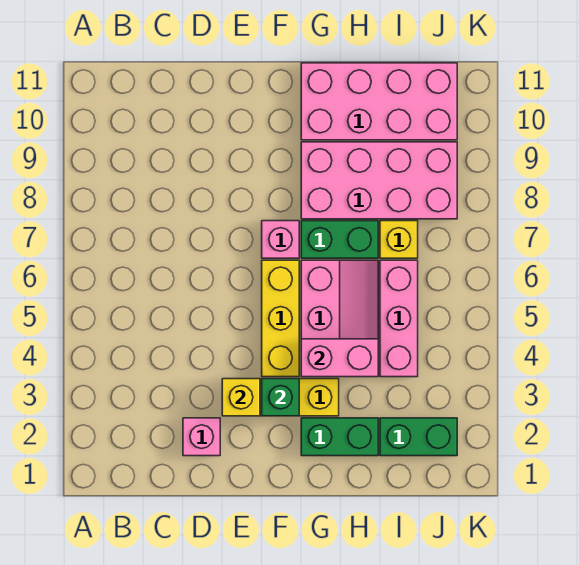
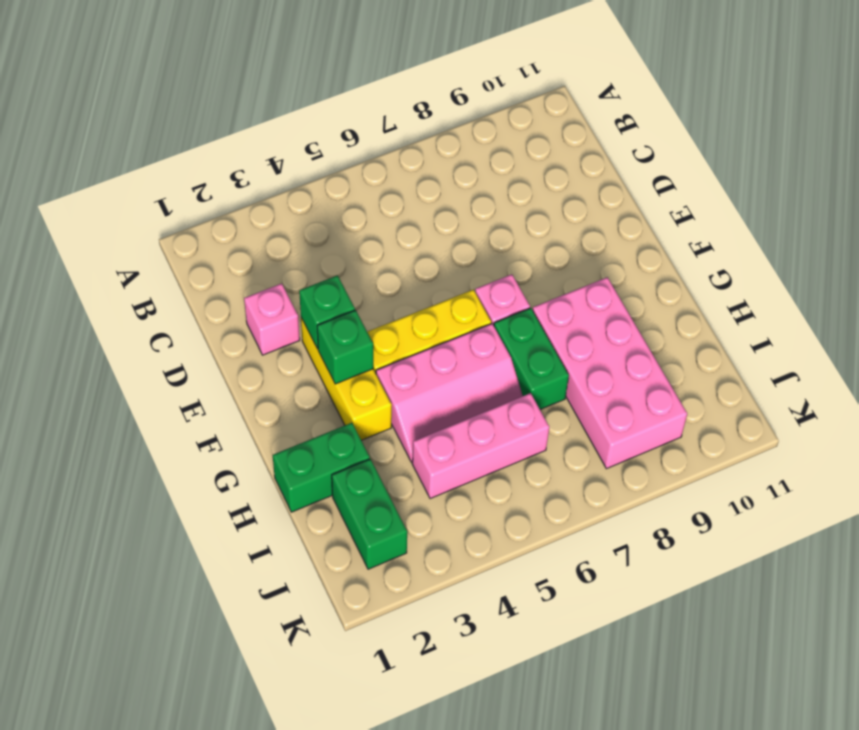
yellow brick E3 level 2 -> green brick E3 level 2
green brick G2:H2 level 1 -> green brick H1:H2 level 1
pink brick G4:H4 level 2 -> none
pink brick G10:J11 level 1 -> none
yellow brick I7 level 1 -> none

